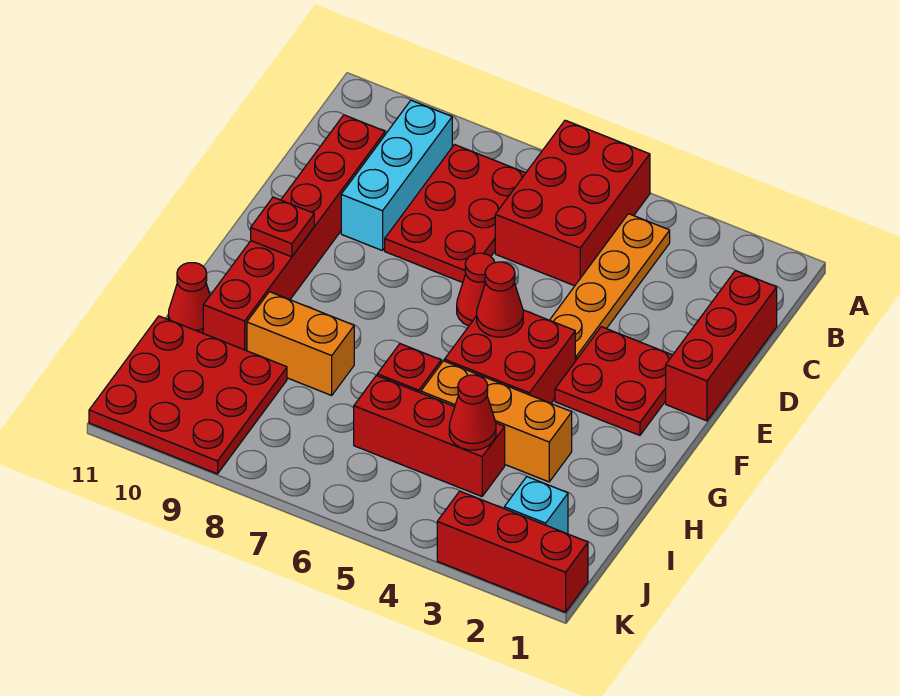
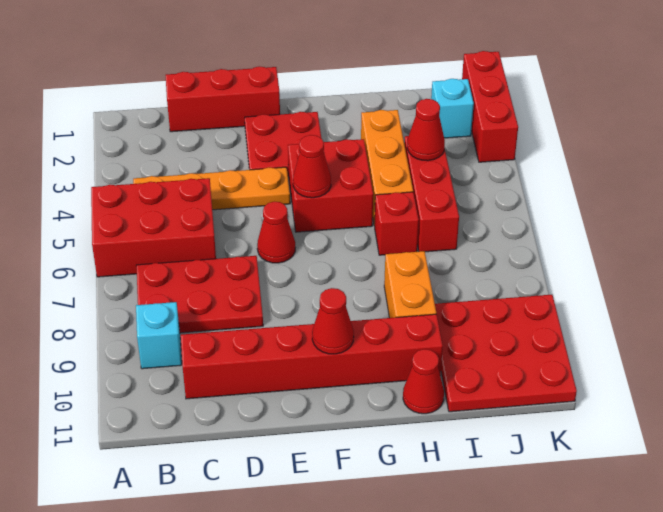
cyan brick B9:D9 level 1 -> cyan brick B9 level 1
red plate F10 level 2 -> red cone F10 level 2

